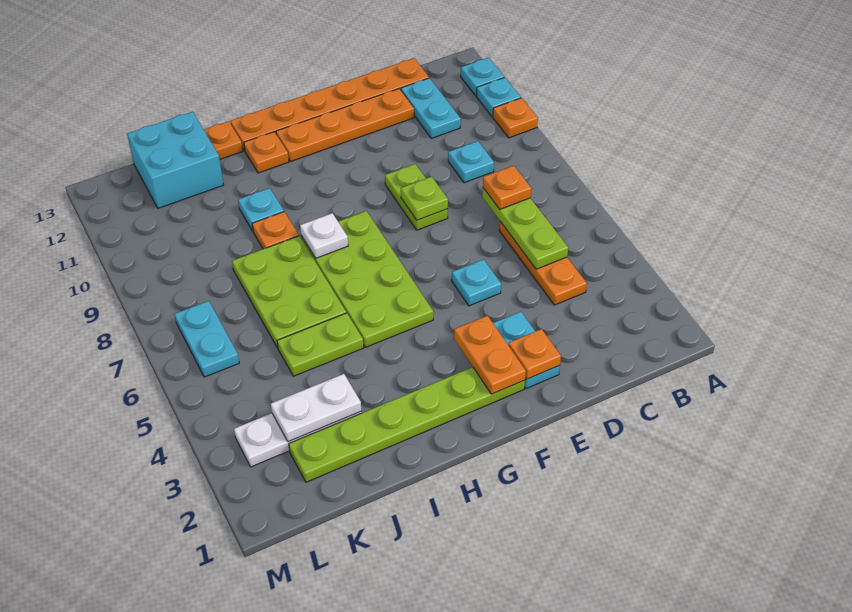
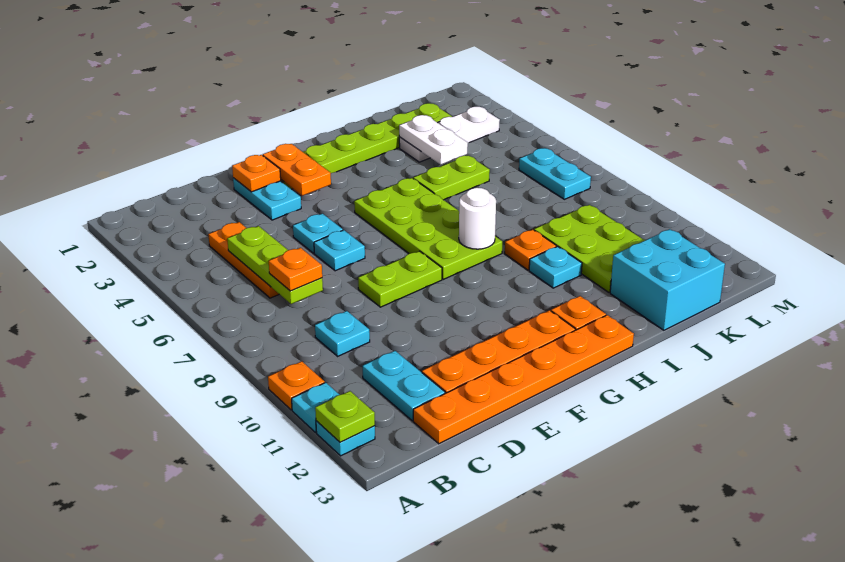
none -> cyan plate E6 level 1
lime plate E8:E9 level 1 -> lime plate E8:F8 level 1
lime plate E8 level 2 -> lime plate A12 level 2
white plate H8 level 2 -> white round brick H8 level 2
lime plate I6:J8 level 1 -> lime plate J9:K11 level 1
orange plate I13 level 1 -> none
white plate J3:K3 level 2 -> white plate J3:J4 level 2

